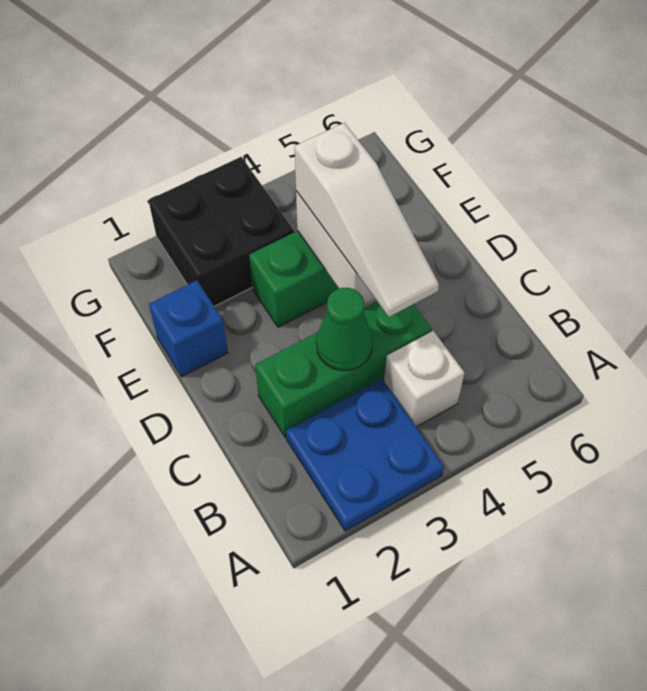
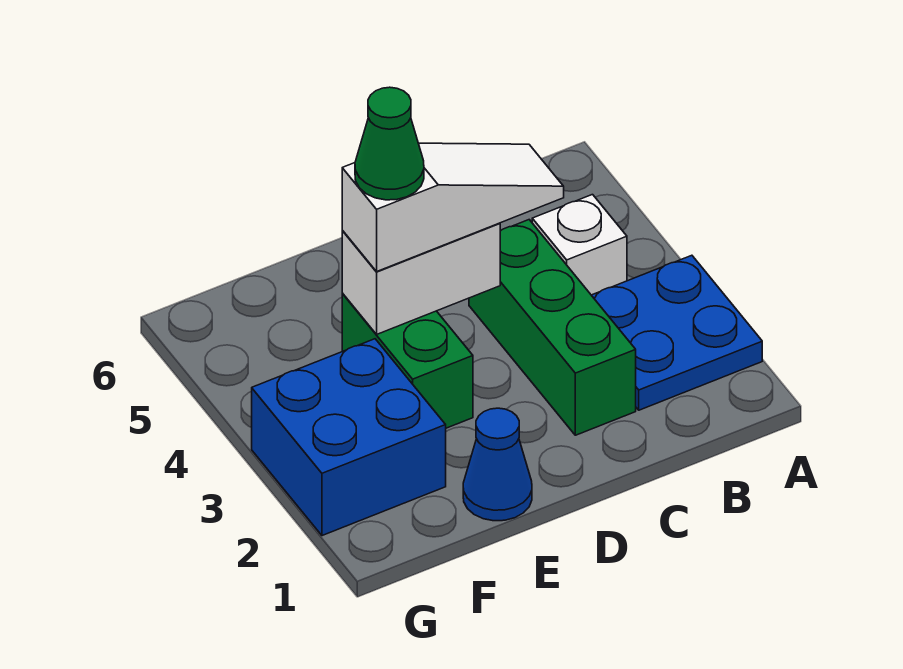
green cone C3 level 2 -> green cone E4 level 4
blue brick E1 level 1 -> blue cone E1 level 1
black brick F2:G3 level 1 -> blue brick F2:G3 level 1

